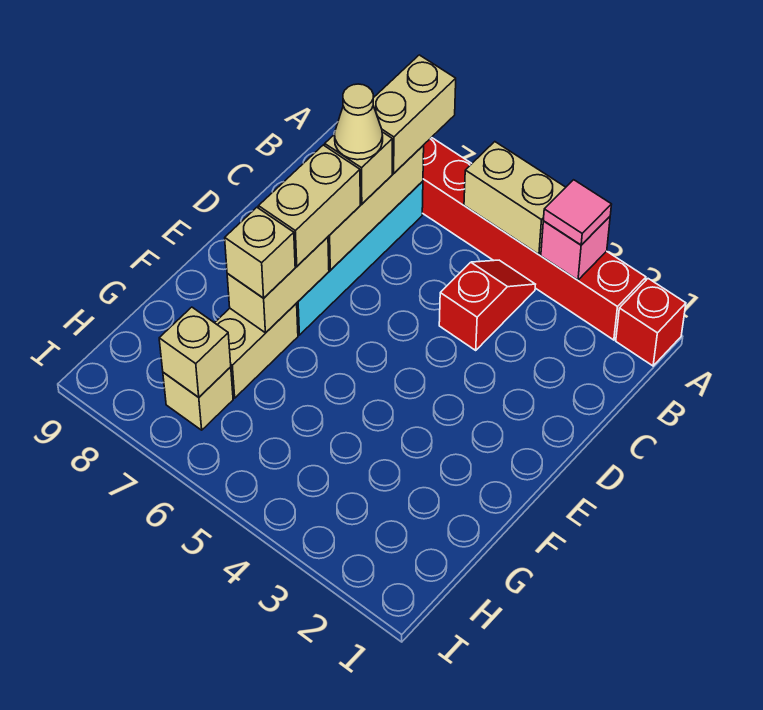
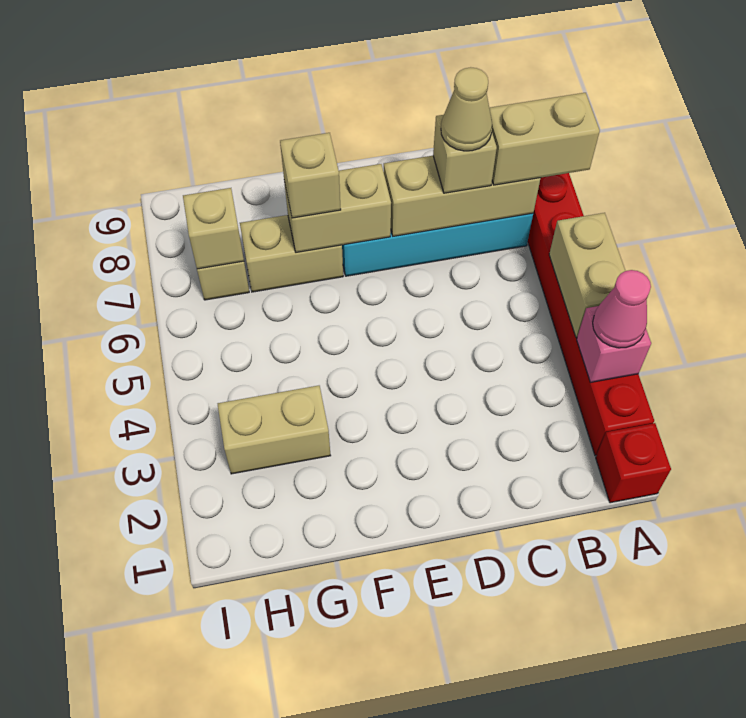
pink tile A3 level 3 -> pink cone A3 level 3
red slope B4:C4 level 1 top C -> none
tan brick D7:E7 level 3 -> tan brick G3:H3 level 1

